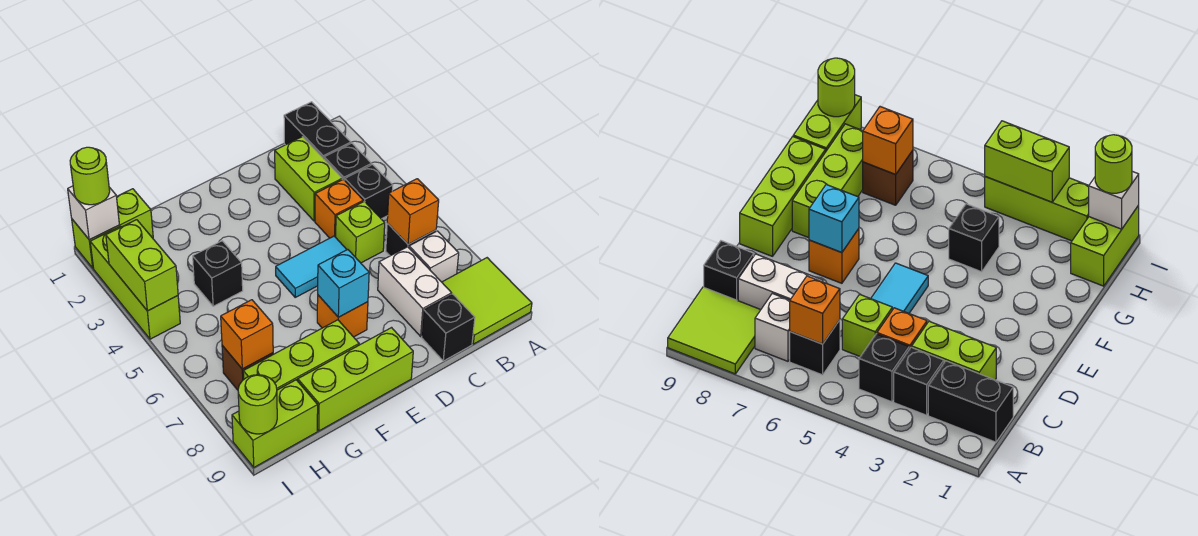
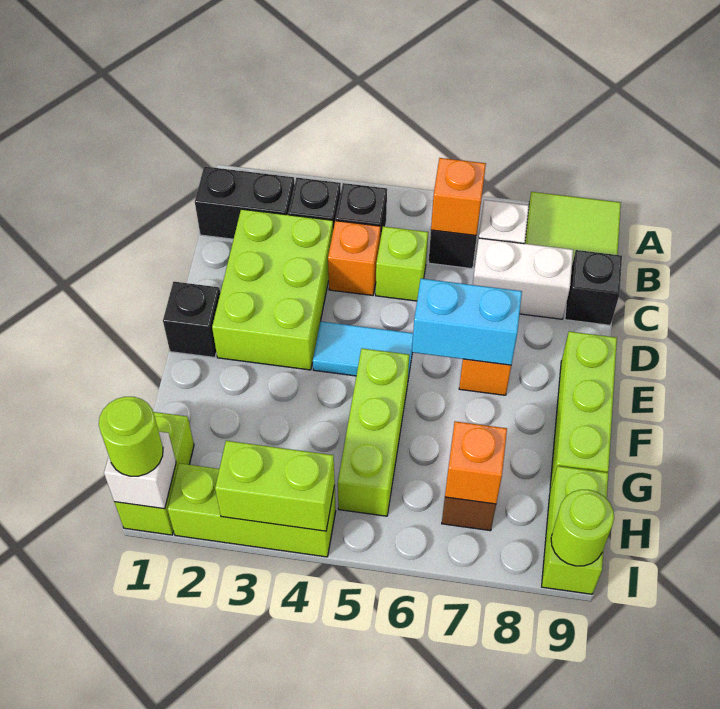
lime brick C2:C3 level 1 -> lime brick C2:E3 level 1
cyan tile D5:E5 level 1 -> cyan tile E4:E5 level 1
cyan brick E7 level 2 -> cyan brick E6:E7 level 2
lime brick F8:H8 level 1 -> lime brick F5:H5 level 1
black brick G4 level 1 -> black brick E1 level 1

